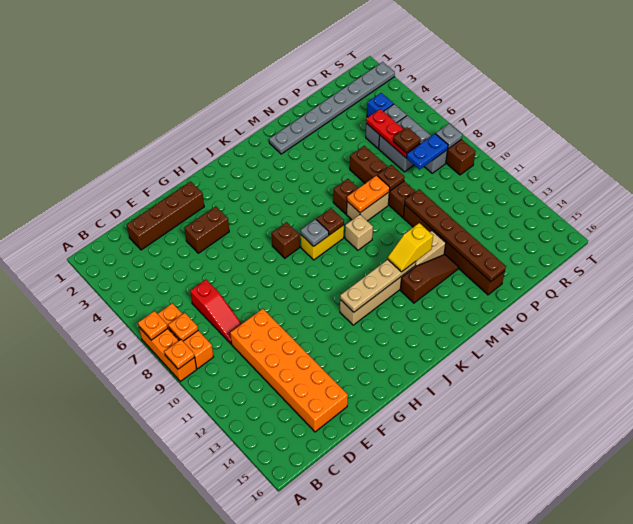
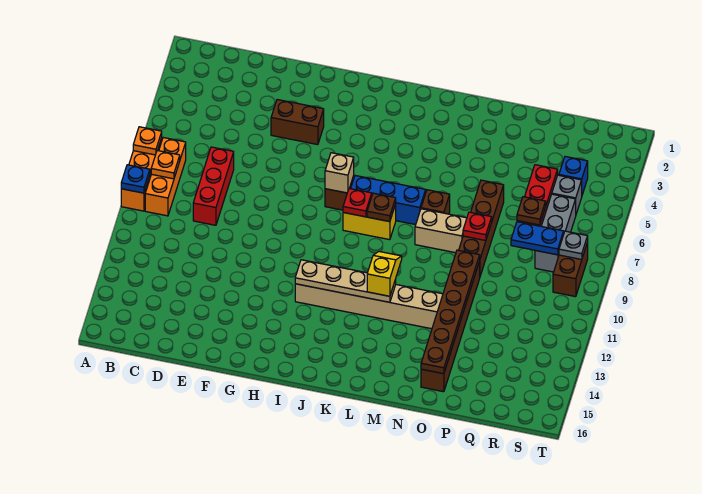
orange plate A9 level 2 -> blue plate A9 level 2
brown brick D2:G2 level 1 -> none
red slope D7:D9 level 1 top 7 -> red brick D7:D9 level 1
orange brick D10:E15 level 1 -> none
none -> blue brick J7:L7 level 1
grey plate J8 level 2 -> red plate J8 level 2
tan brick L9 level 1 -> tan brick I7 level 2
yellow slope L12:M12 level 3 top M -> yellow slope L11:L12 level 3 top 12
brown slope L13:N13 level 1 top L -> none
grey plate M2:T2 level 1 -> none
orange plate M8:N8 level 2 -> none
brown plate O8 level 2 -> red plate O8 level 2

